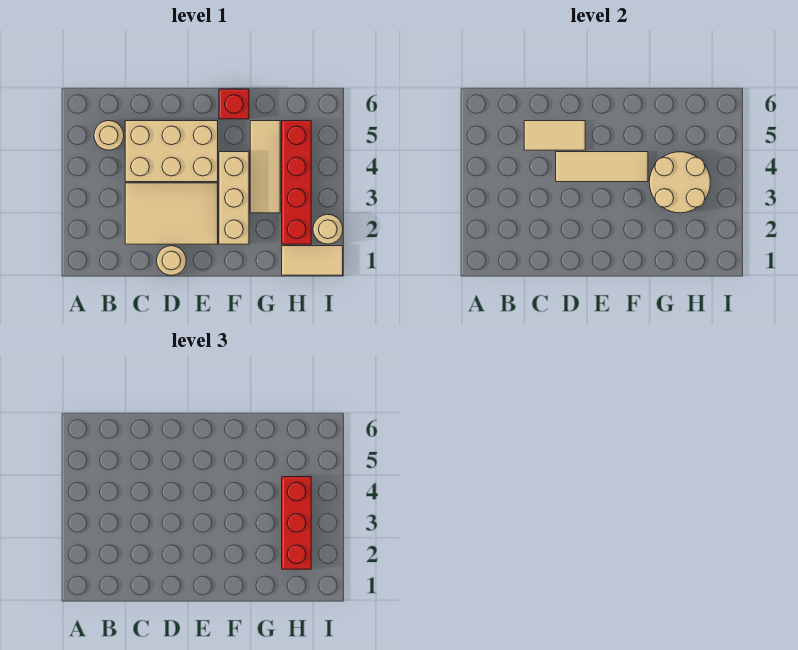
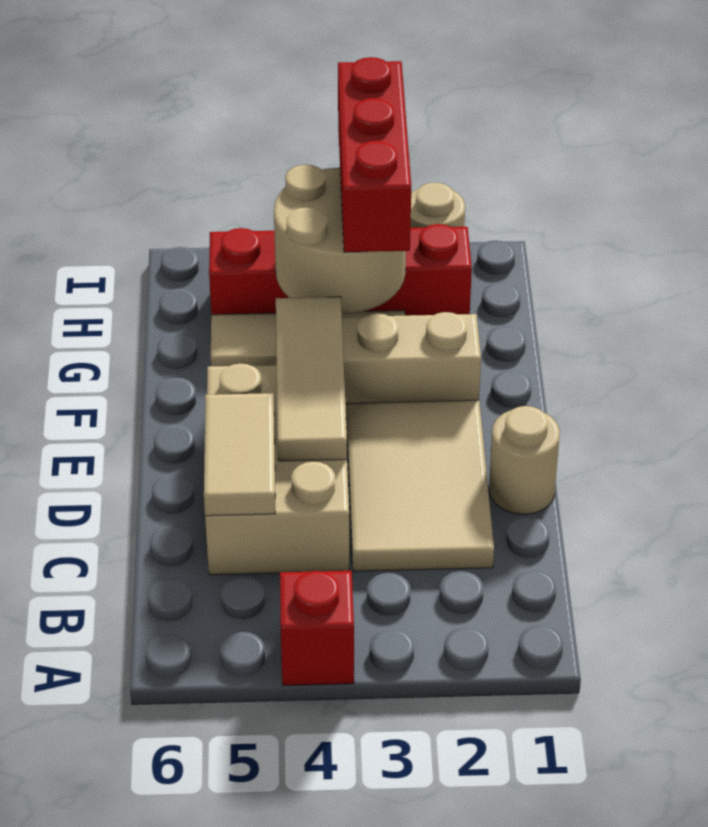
tan round brick B5 level 1 -> none
red brick F6 level 1 -> red brick A4 level 1
tan tile H1:I1 level 1 -> none
red brick H2:H4 level 3 -> red brick G3:I3 level 3

